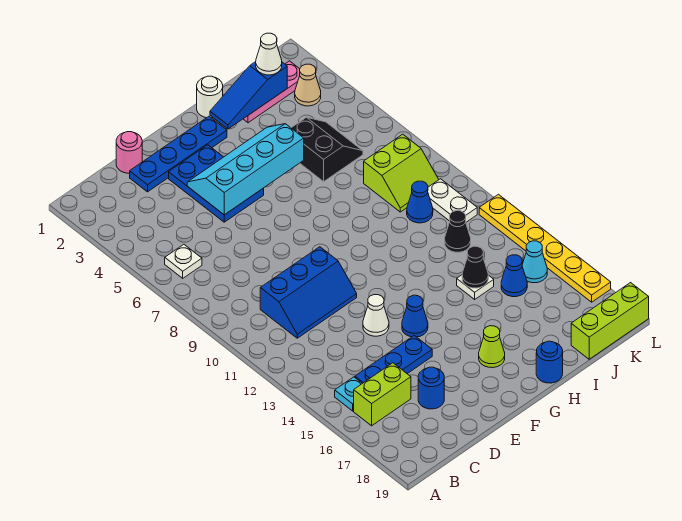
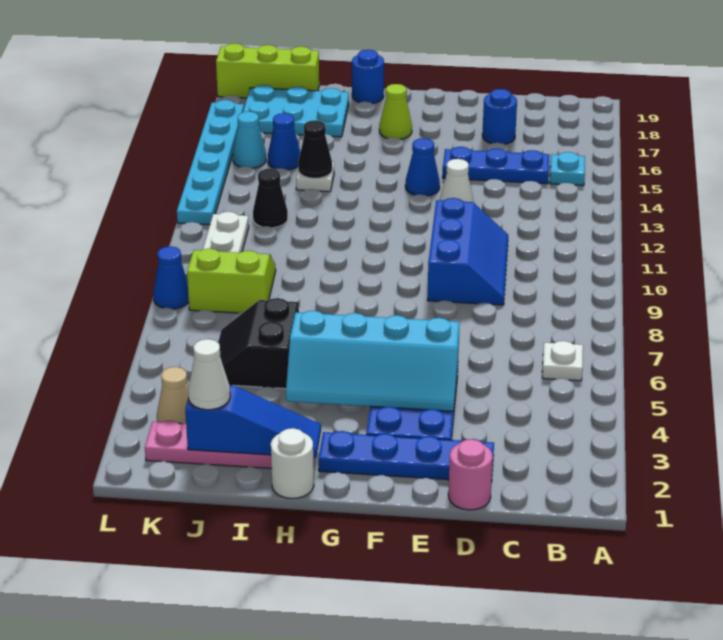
lime brick B16:C16 level 1 -> none
blue slope C10:E11 level 1 top 10 -> blue slope D9:E11 level 1 top E
none -> cyan plate I17:K18 level 1
blue cone J10 level 1 -> blue cone L8 level 1
yellow plate L12:L17 level 1 -> cyan plate L12:L17 level 1

